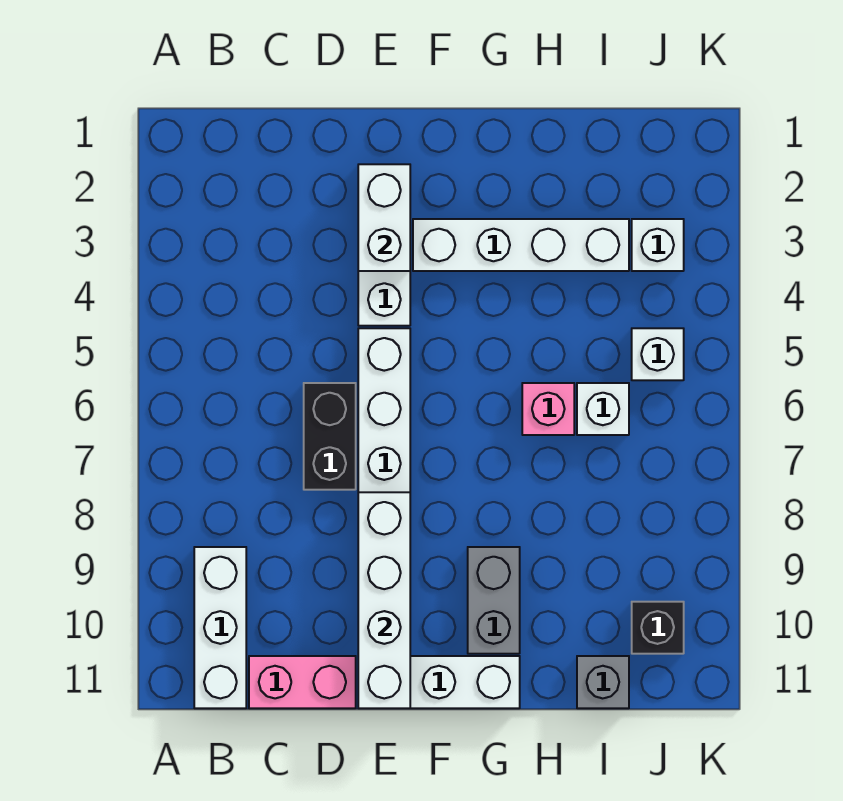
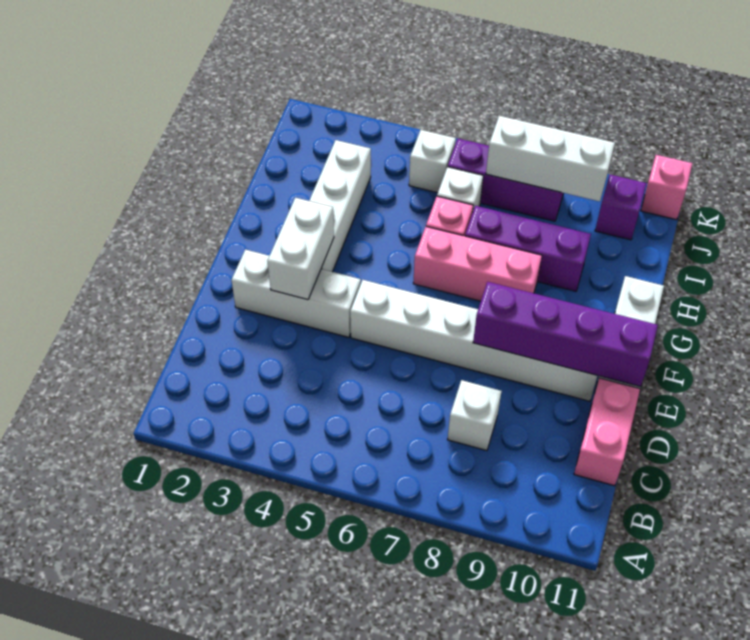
white brick B9:B11 level 1 -> white brick J7:J9 level 2
black brick D6:D7 level 1 -> none
white brick E2:E3 level 2 -> white brick E3:F3 level 2
white brick E8:E11 level 2 -> purple brick E8:E11 level 2
none -> pink brick G6:G8 level 1
grey brick G9:G10 level 1 -> none
none -> purple brick H7:H9 level 1
grey brick I11 level 1 -> none
white brick J3 level 1 -> white brick C8 level 1
none -> purple brick J6:J8 level 1
black brick J10 level 1 -> purple brick J10 level 1
none -> pink brick K11 level 1

